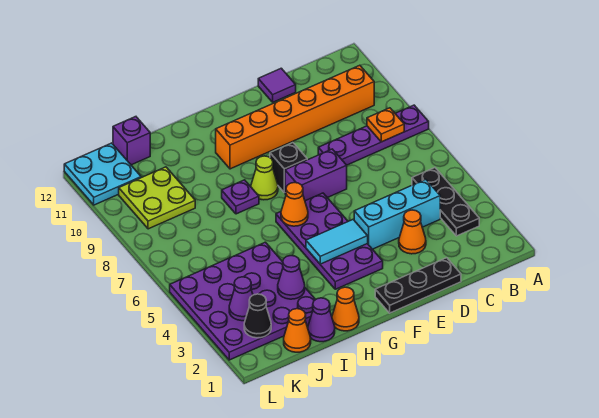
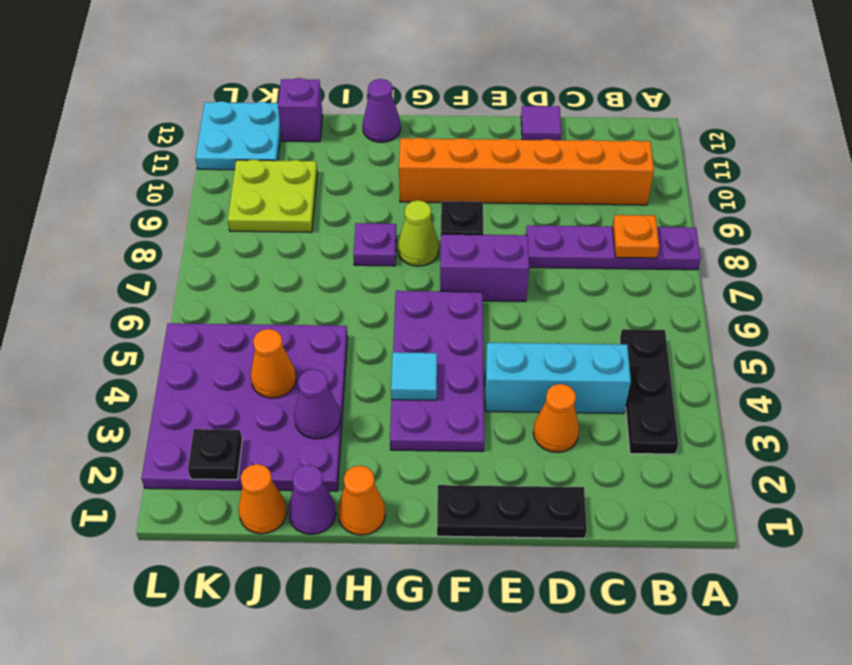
cyan tile F4:G4 level 2 -> cyan tile G4 level 2
orange cone G6 level 2 -> orange cone J4 level 2
black cone K2 level 2 -> black plate K2 level 2
purple cone K3 level 2 -> purple cone H12 level 1

